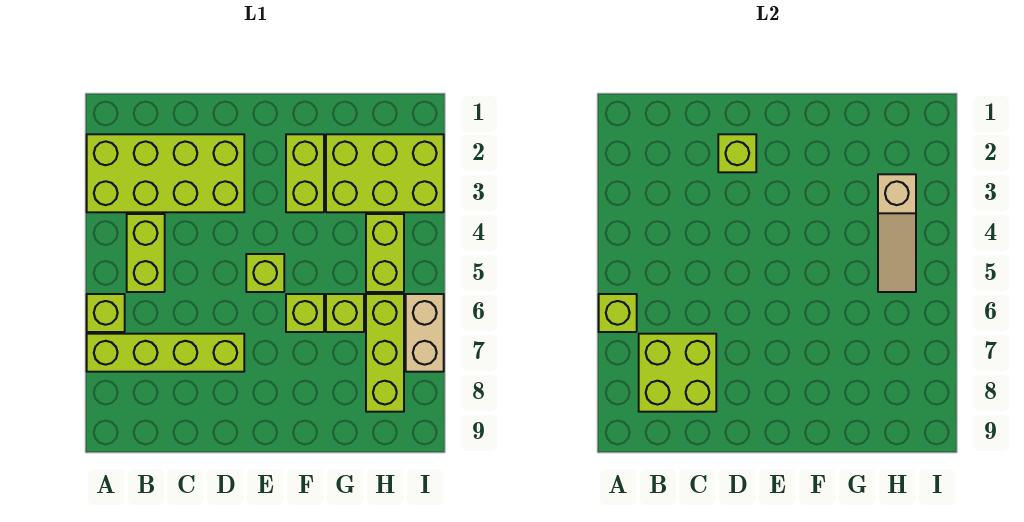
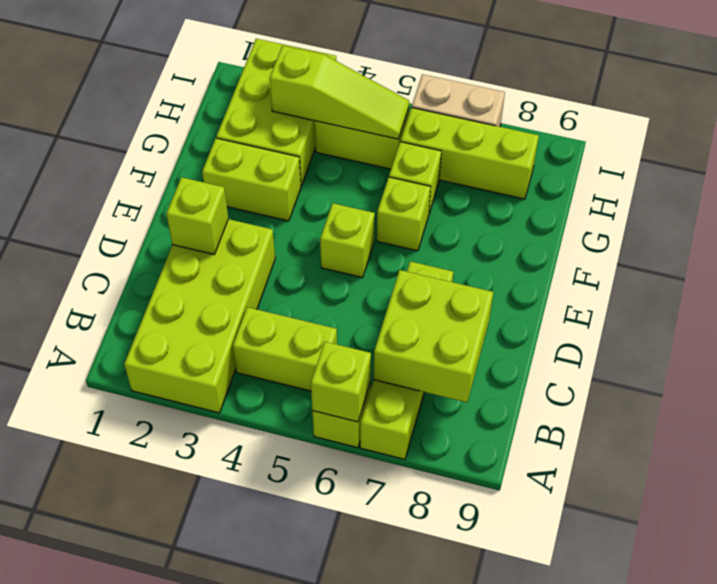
tan slope H3:H5 level 2 top 3 -> lime slope H3:H5 level 2 top 3

